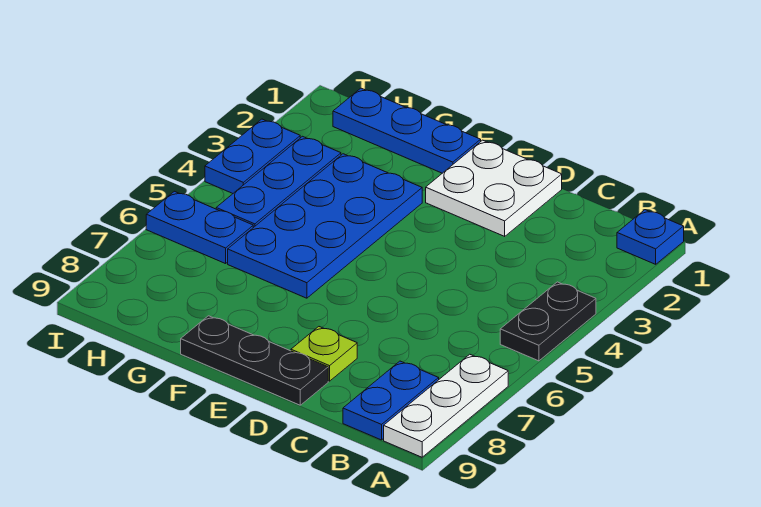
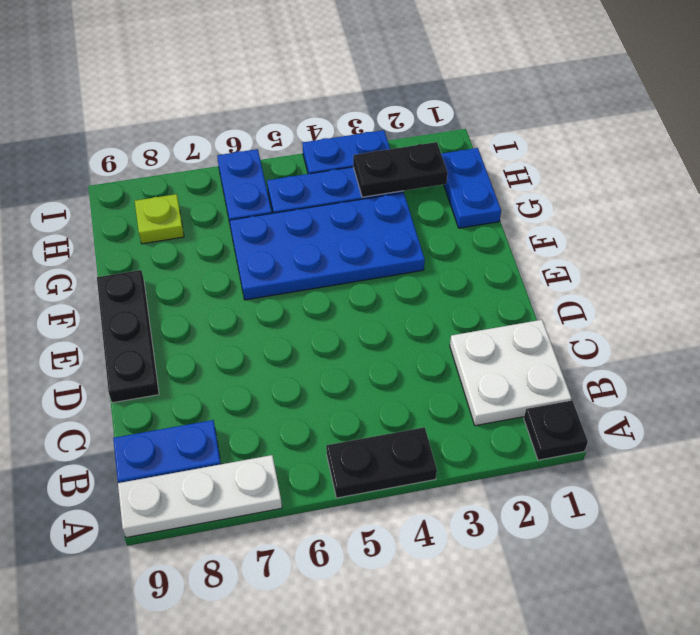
blue plate A1 level 1 -> black plate A1 level 1
white plate D1:E2 level 1 -> white plate B1:C2 level 1
lime plate D8 level 1 -> lime plate H8 level 1
blue plate F1:H1 level 1 -> blue plate G1:H1 level 1
none -> black plate H2:H3 level 2

